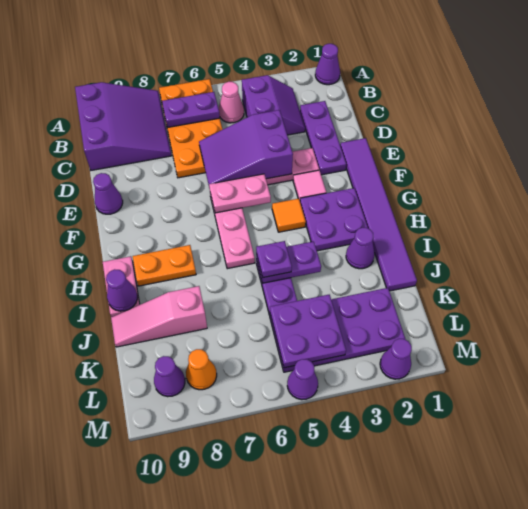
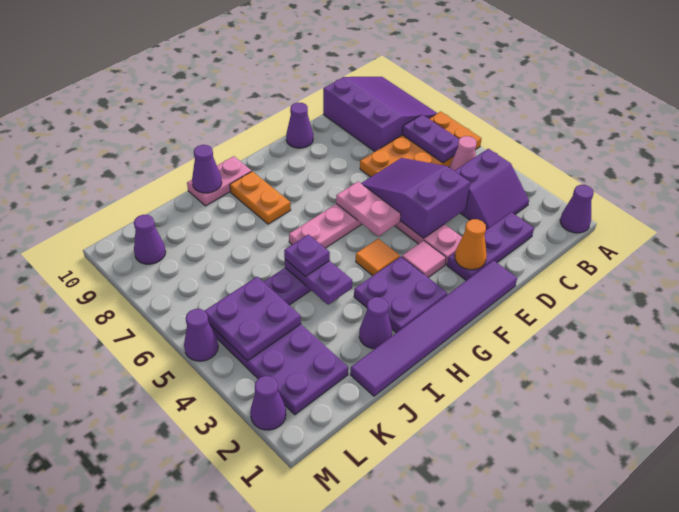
purple slope A8:C10 level 1 top 10 -> purple slope A8:C10 level 1 top C
pink slope J8:J10 level 1 top 8 -> none
orange cone L8 level 1 -> orange cone E2 level 2

